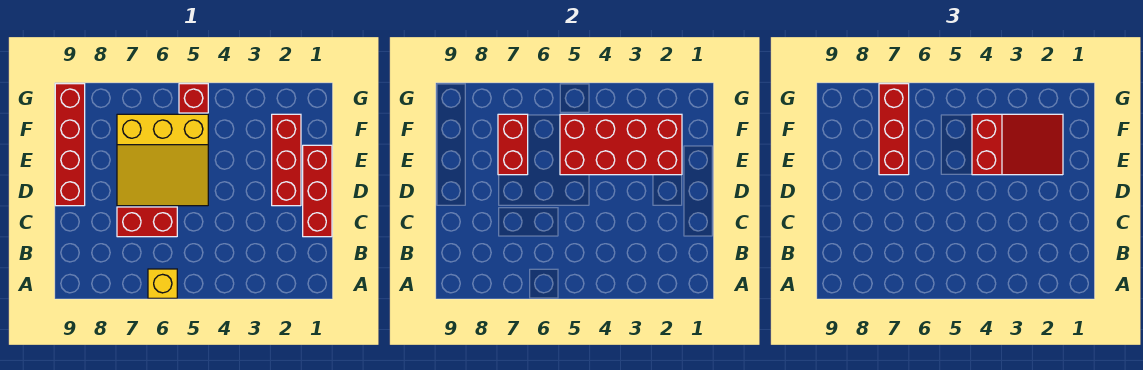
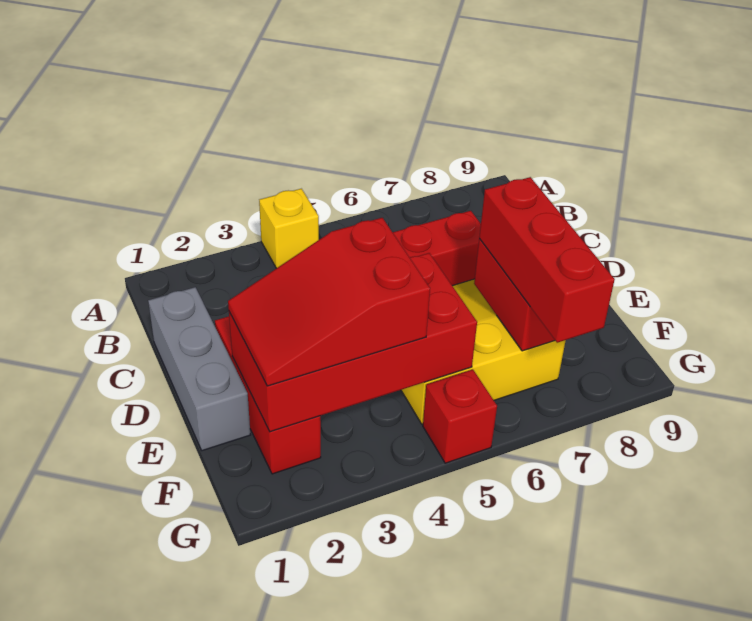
yellow brick A6 level 1 -> yellow brick A4 level 1
red brick C1:E1 level 1 -> grey brick C1:E1 level 1
red brick D9:G9 level 1 -> none

